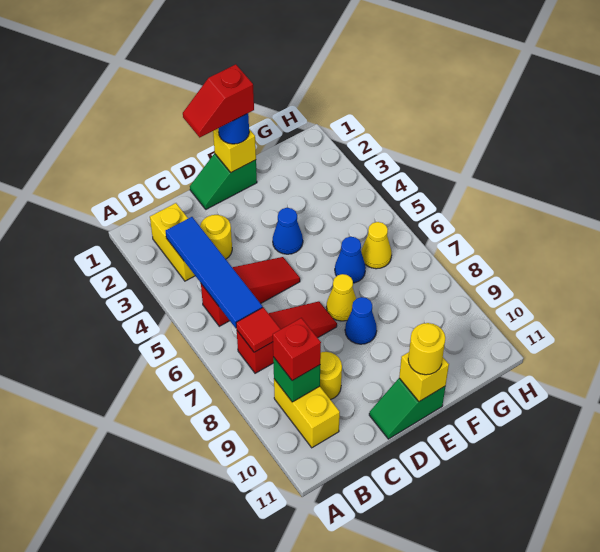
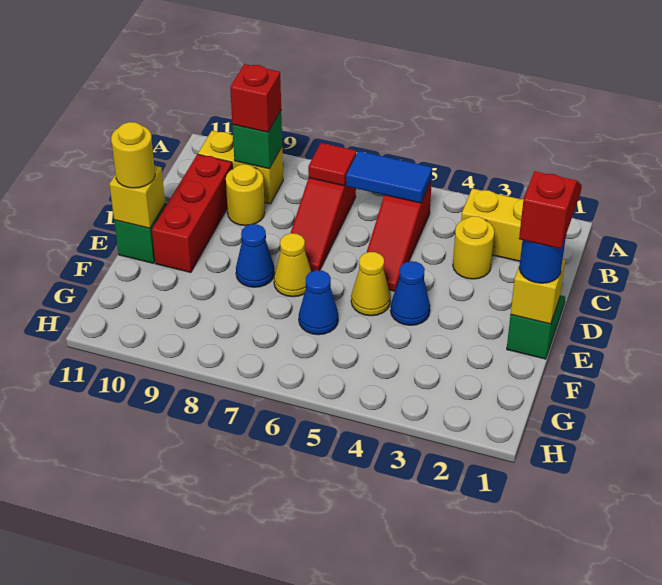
blue tile B3:B6 level 2 -> blue tile B5:B6 level 2
none -> red brick C10:E10 level 1
yellow cone G6 level 1 -> yellow cone E5 level 1

